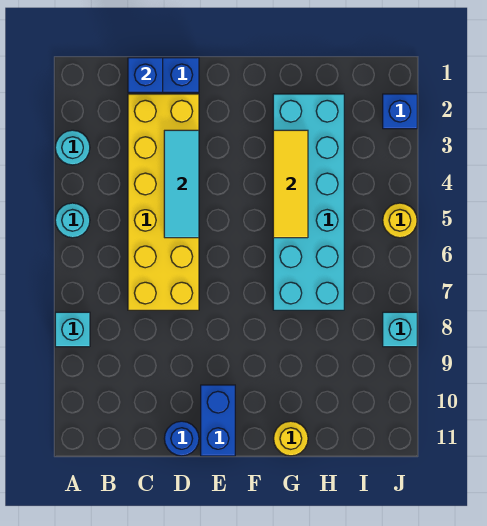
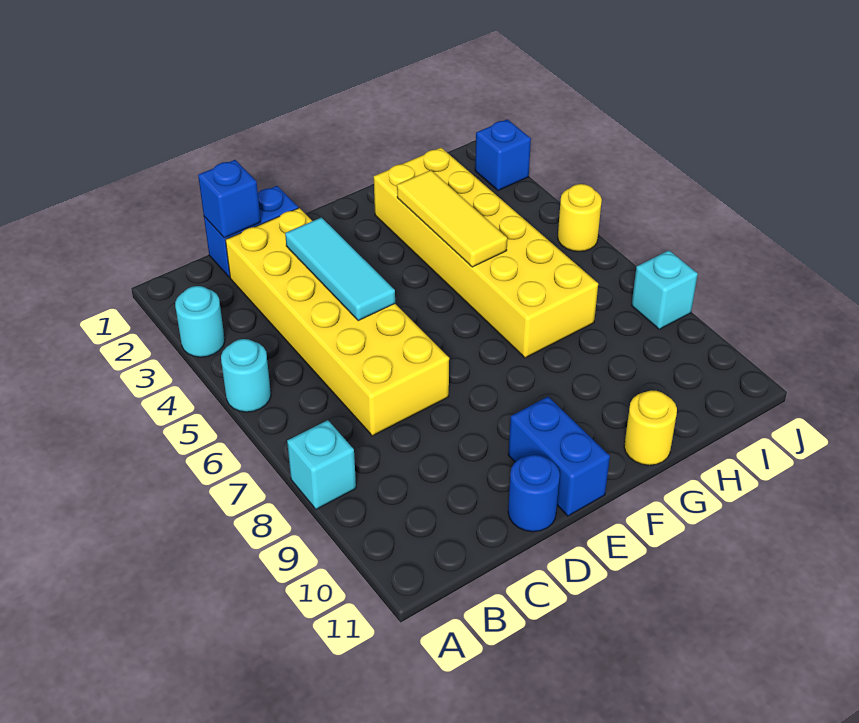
cyan brick G2:H7 level 1 -> yellow brick G2:H7 level 1

